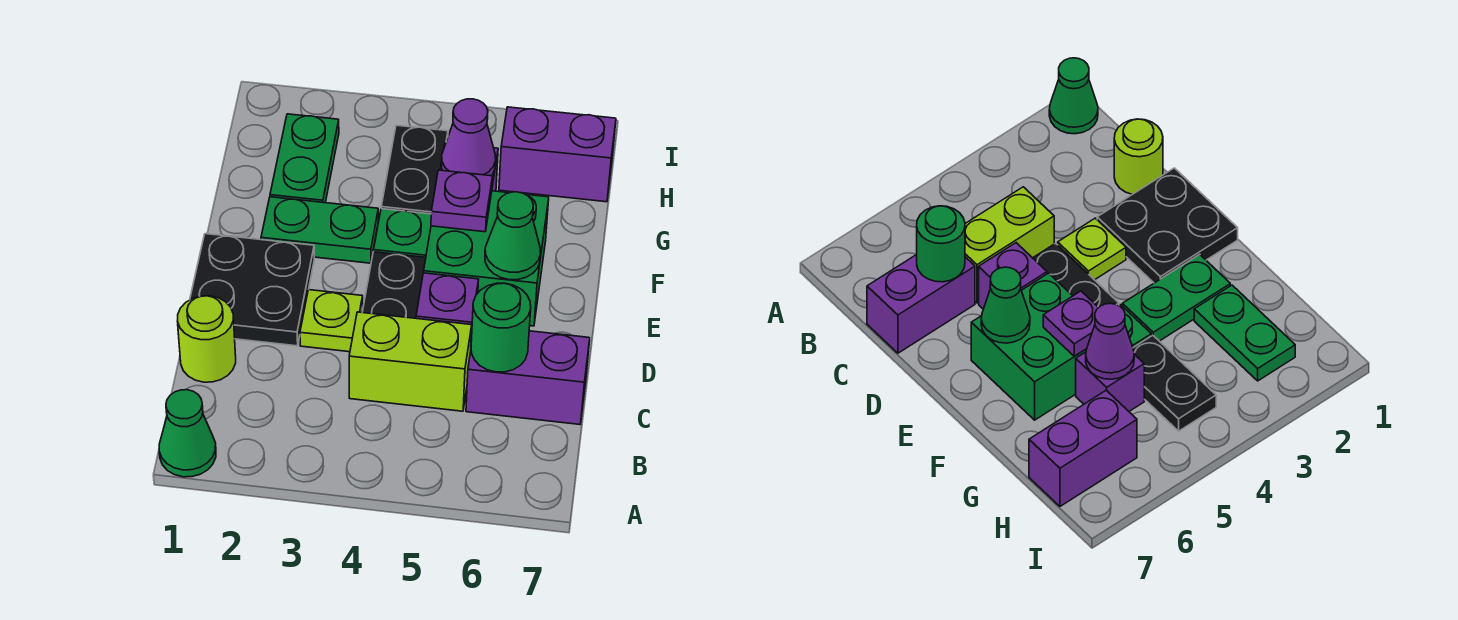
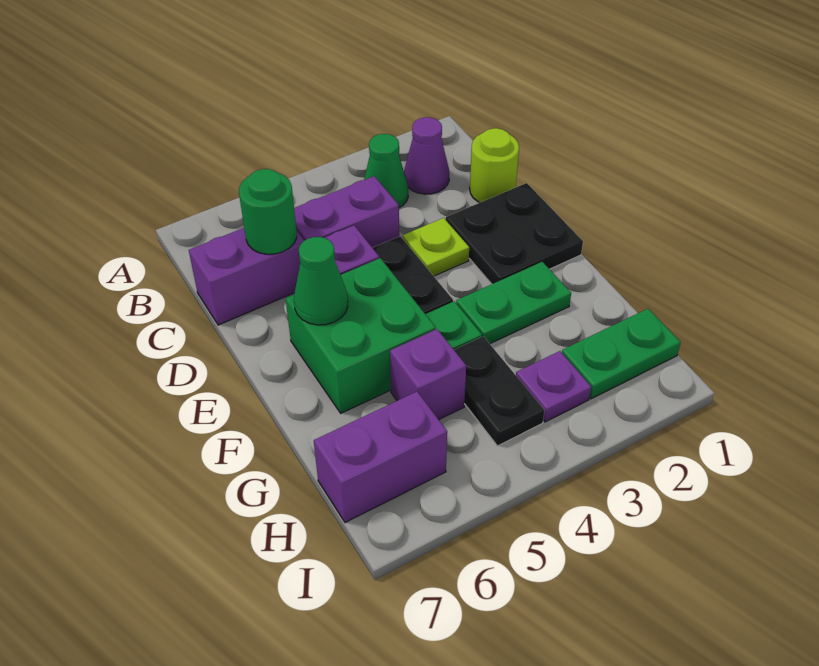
green cone A1 level 1 -> green cone B3 level 1
lime brick C4:C5 level 1 -> purple brick C4:C5 level 1
purple plate F5 level 2 -> purple plate H3 level 1
green plate G2:H2 level 1 -> green plate H1:H2 level 1
purple cone G5 level 2 -> purple cone B2 level 1

